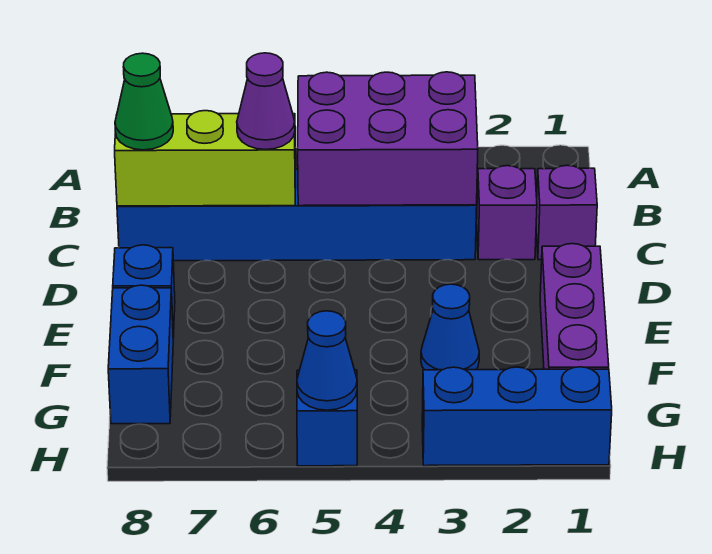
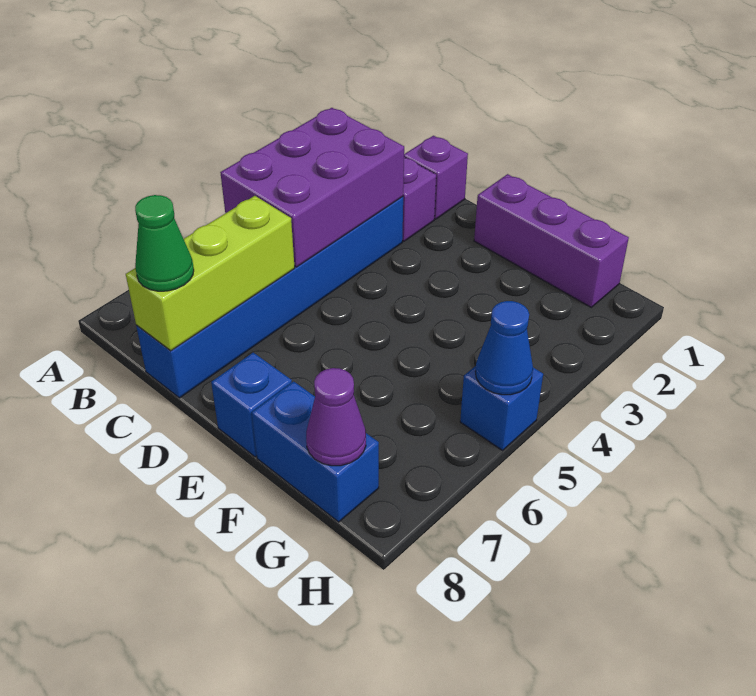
purple cone C6 level 3 -> purple cone G8 level 2
blue cone F3 level 1 -> none
blue brick H1:H3 level 1 -> none

